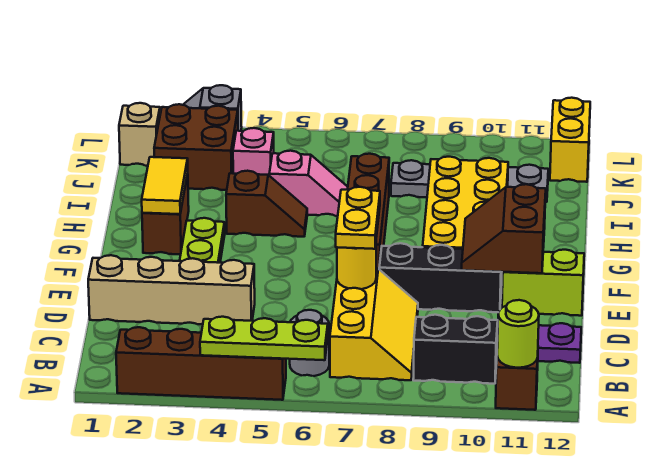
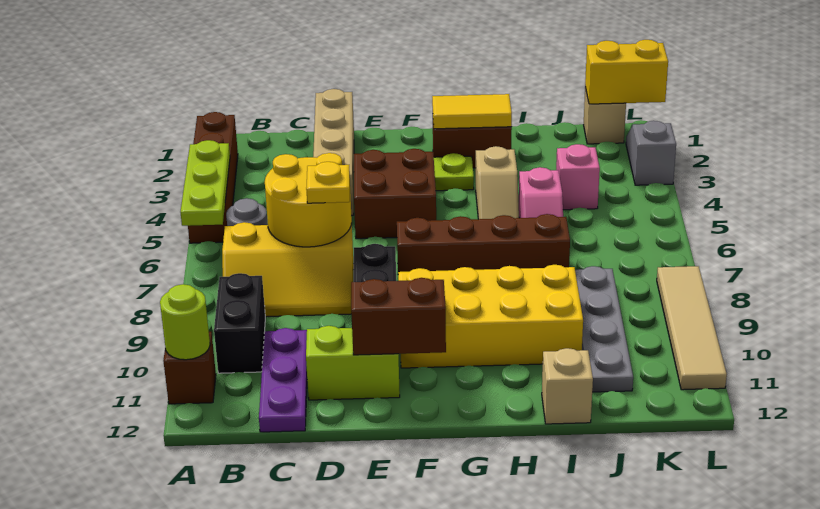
yellow round brick D7 level 2 -> yellow round brick C6:D7 level 2
yellow plate D7:E7 level 3 -> yellow plate D7 level 3
lime brick E11:E12 level 1 -> lime brick D11:E11 level 1
brown slope H4:H5 level 1 top 4 -> tan slope H4:H5 level 1 top 4
none -> tan brick I12 level 1
brown brick J2:K3 level 1 -> brown brick E4:F5 level 1
yellow brick K12:L12 level 1 -> yellow brick K1:L1 level 2
none -> tan tile L8:L11 level 1

